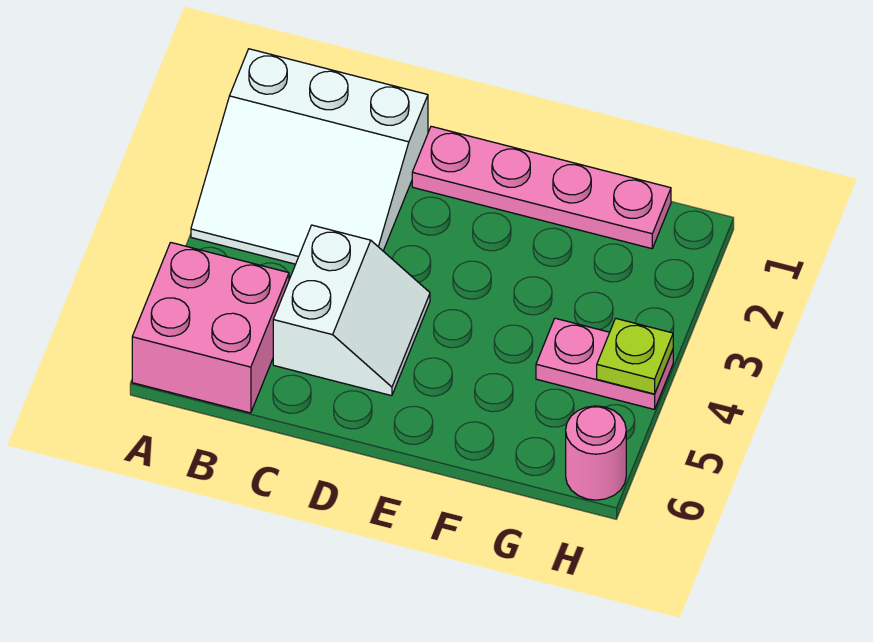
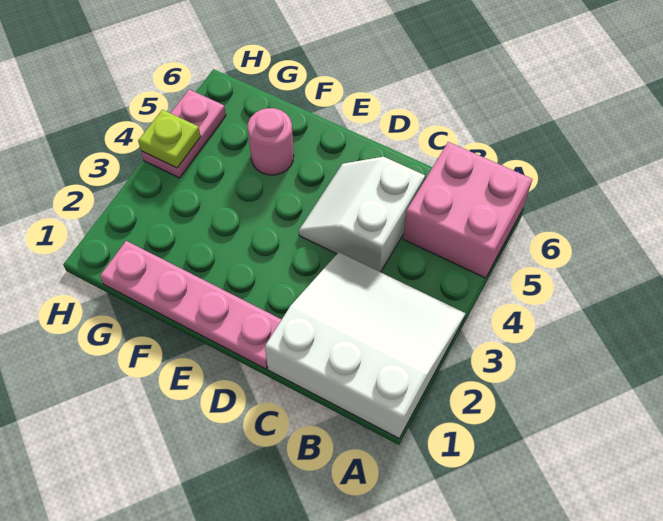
pink plate G4:H4 level 1 -> pink plate H4:H5 level 1
pink round brick H6 level 1 -> pink round brick F5 level 1

